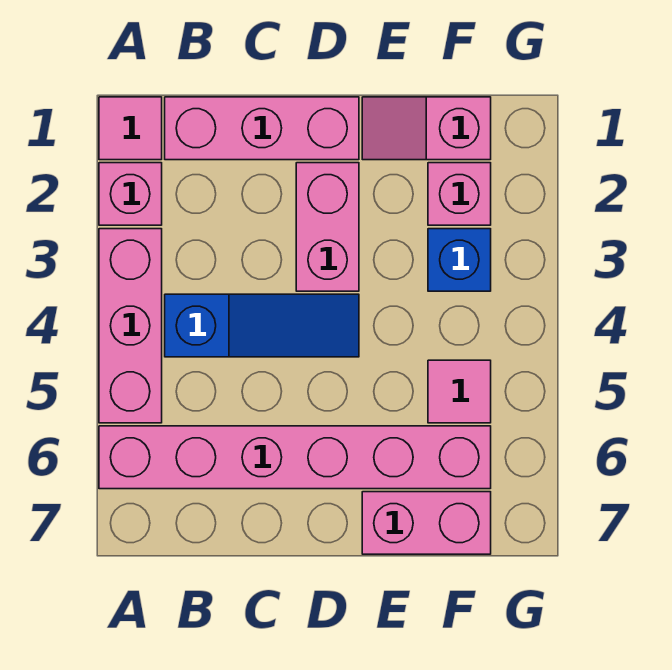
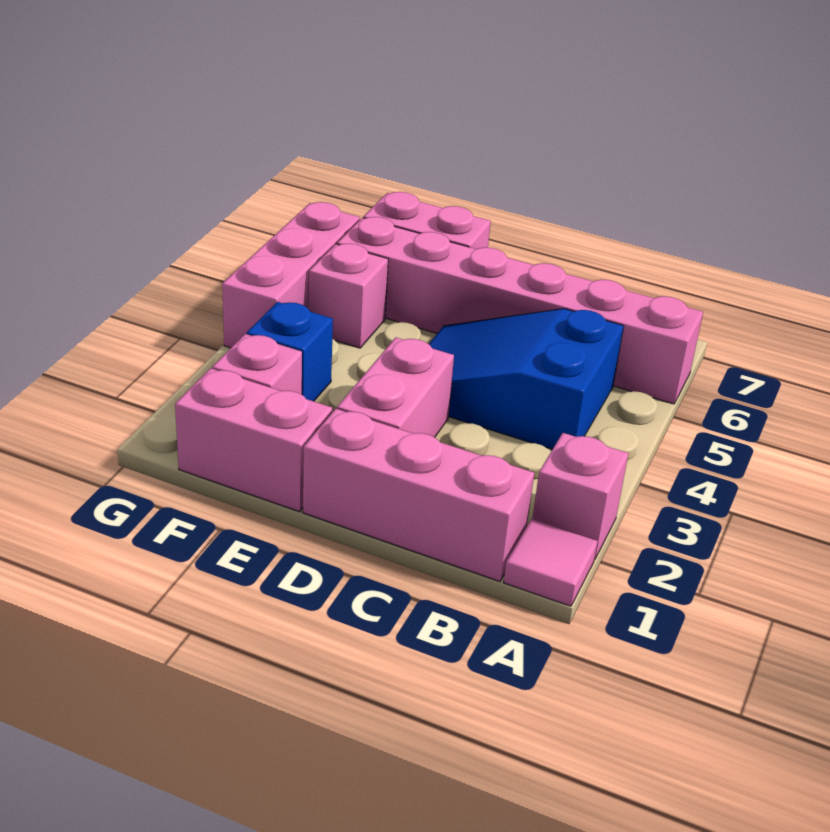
pink brick A3:A5 level 1 -> pink brick G4:G6 level 1
blue slope B4:D4 level 1 top B -> blue slope B4:D5 level 1 top B
pink slope E1:F1 level 1 top F -> pink brick E1:F1 level 1
pink tile F5 level 1 -> pink brick F5 level 1

